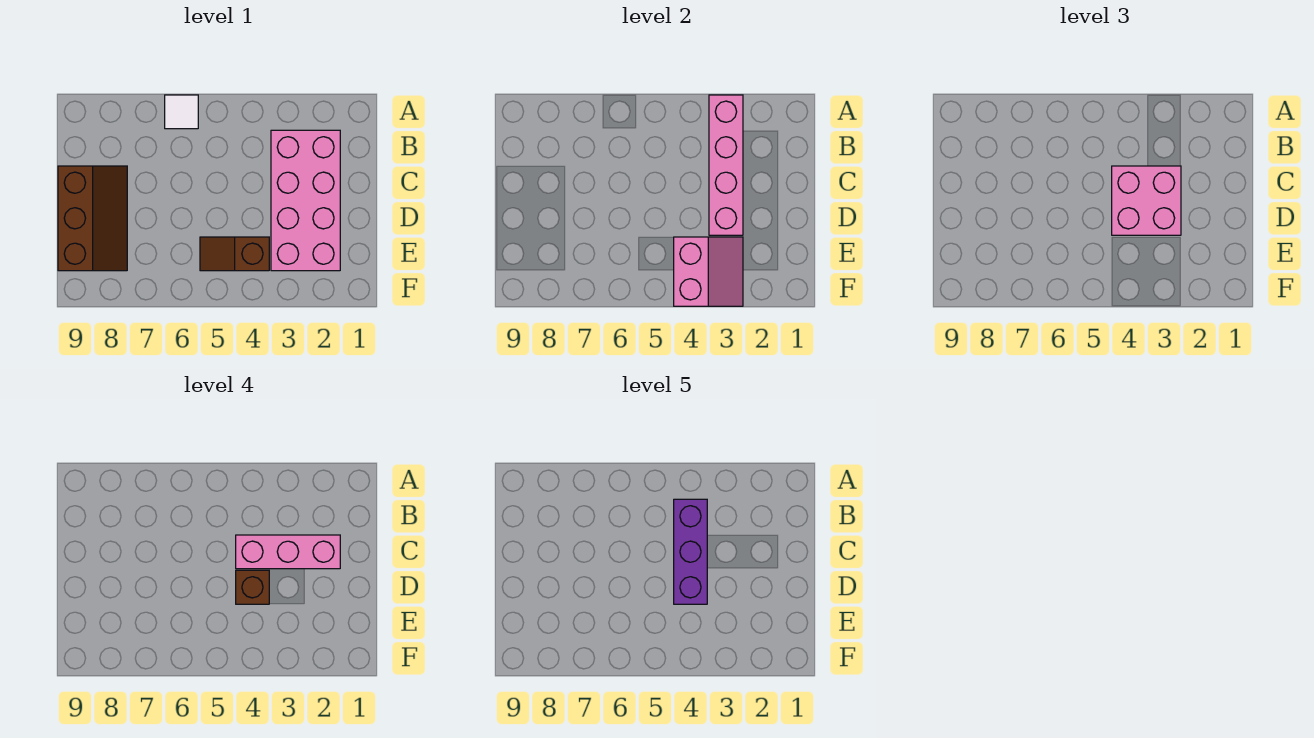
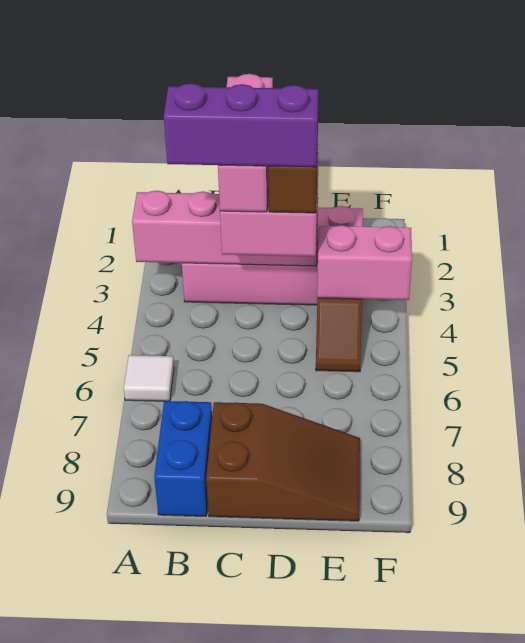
none -> blue brick B8:B9 level 1
brown slope C8:E9 level 1 top 9 -> brown slope C8:E9 level 1 top C

